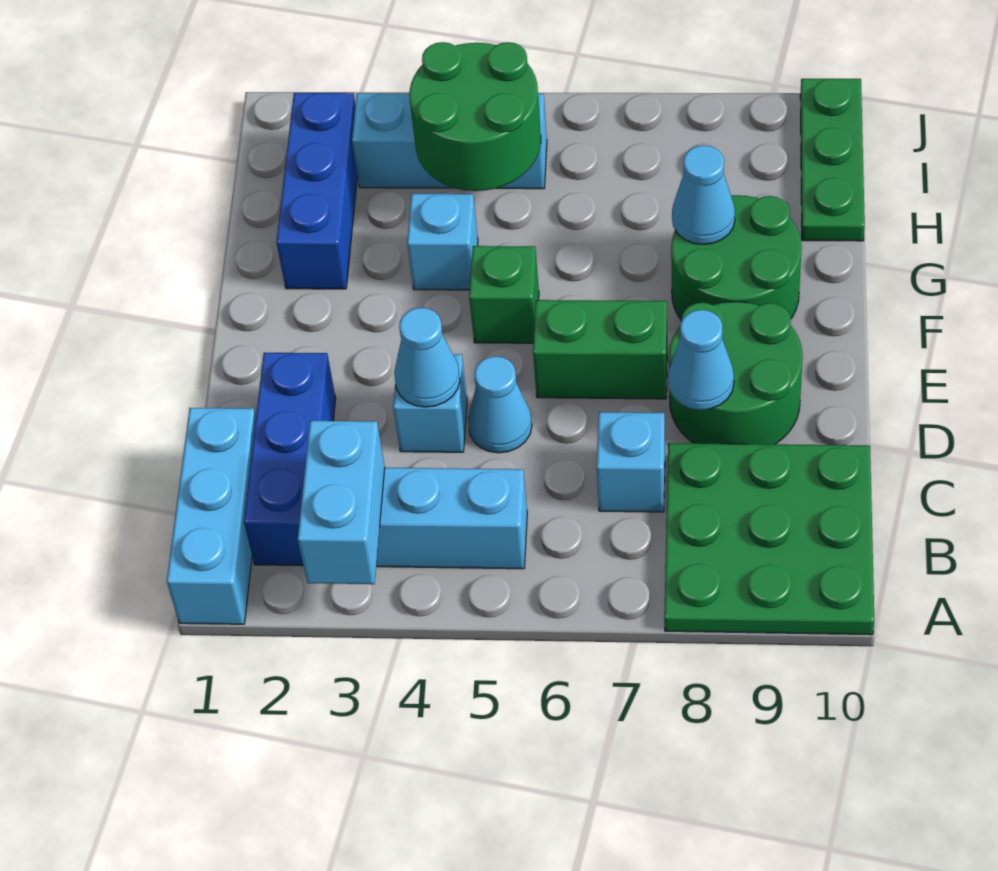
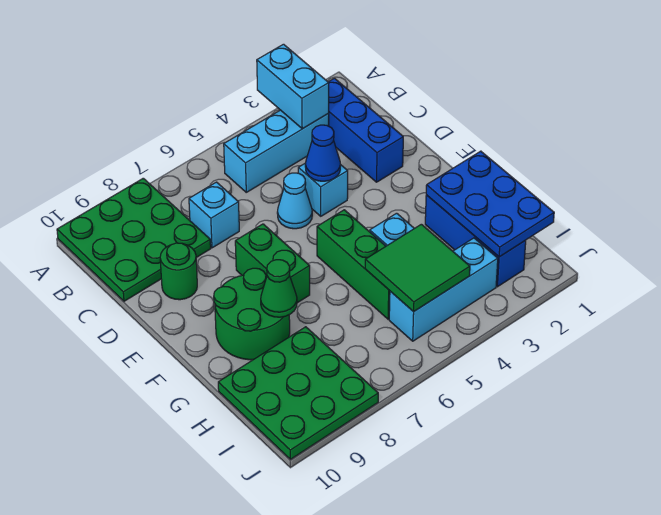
cyan brick A1:C1 level 1 -> none
cyan cone D4 level 2 -> blue cone D4 level 2
green round brick D8:E9 level 1 -> green round brick D9 level 1
cyan cone D8 level 2 -> none
green brick E6:E7 level 1 -> green brick E7:F7 level 1
green brick F5 level 1 -> green brick F5:H5 level 1
none -> blue plate G1:I2 level 2
cyan cone G8 level 2 -> green cone G8 level 2
green round brick H4:I5 level 2 -> green tile H4:I5 level 2
green plate H10:J10 level 1 -> green plate H8:J10 level 1

